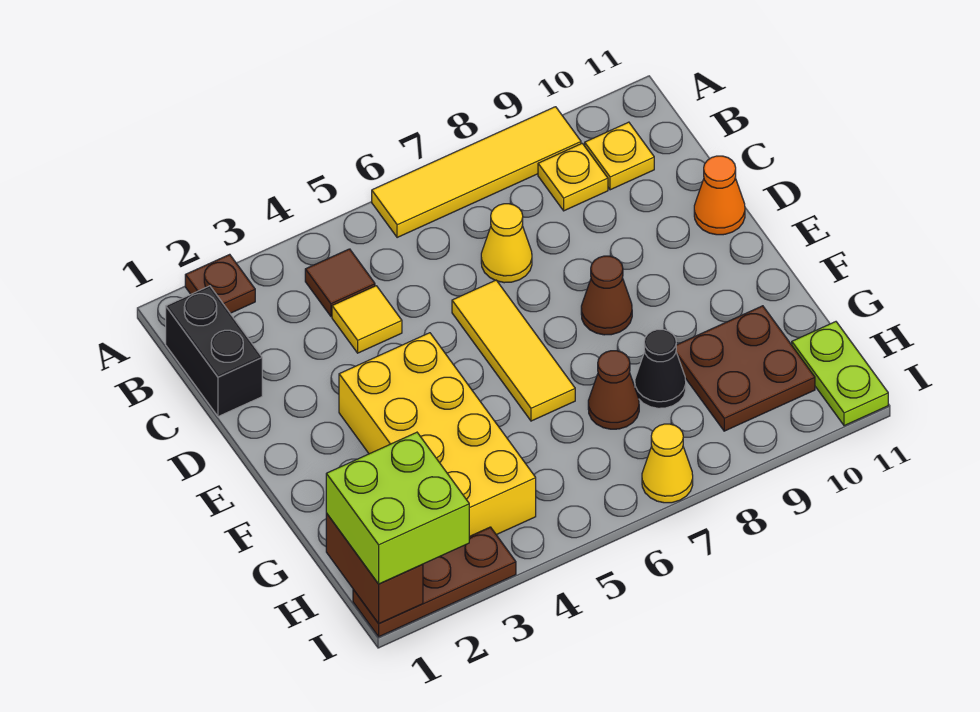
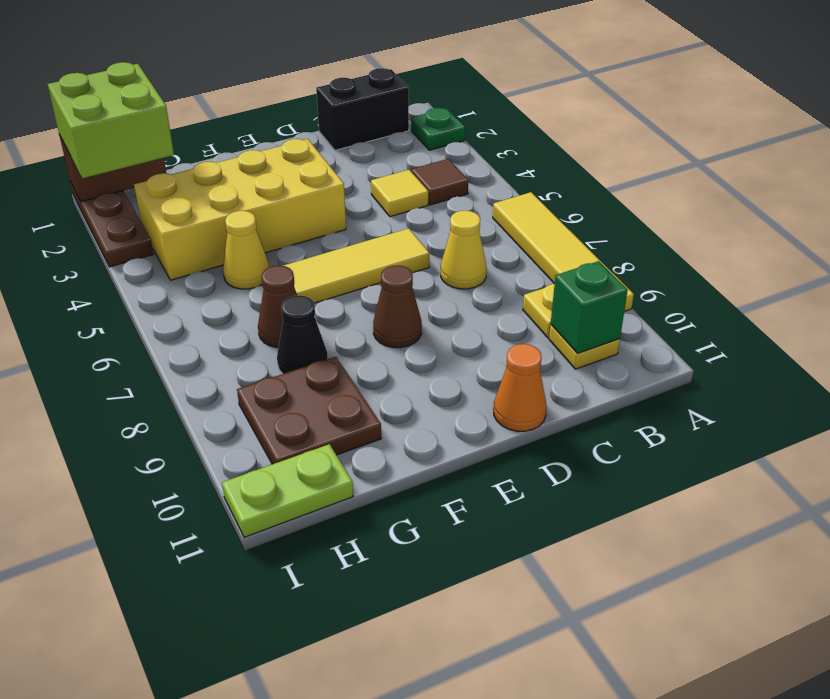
brown plate A2 level 1 -> green plate A2 level 1
none -> green brick B10 level 2
yellow cone I7 level 1 -> yellow cone G5 level 1

